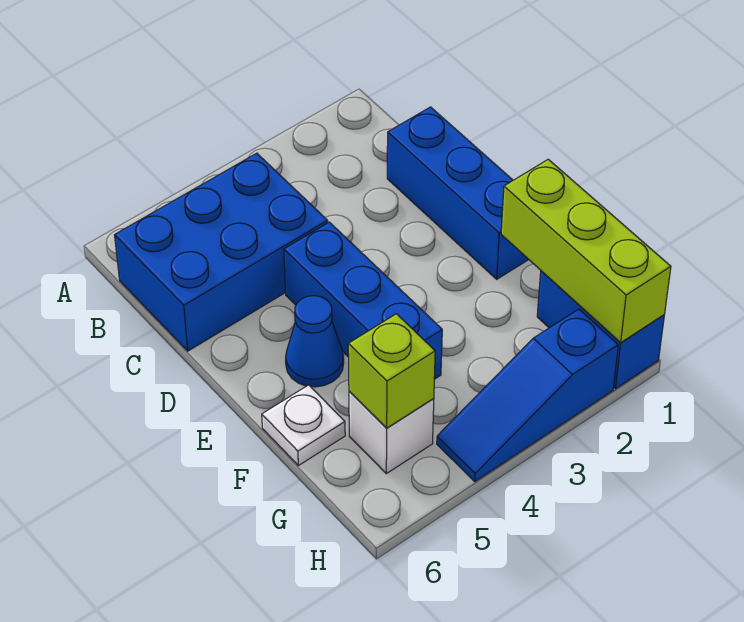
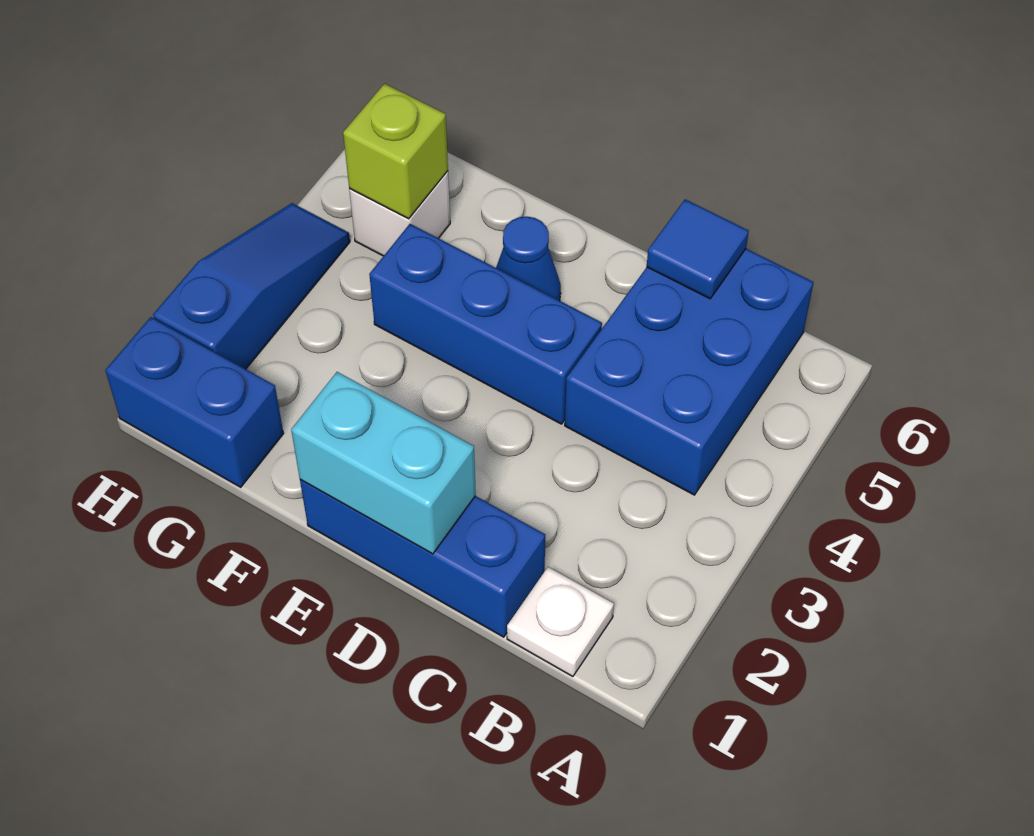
none -> blue tile C6 level 2
none -> cyan brick D1:E1 level 2
lime brick F1:H1 level 2 -> none
white plate F6 level 1 -> white plate B1 level 1

